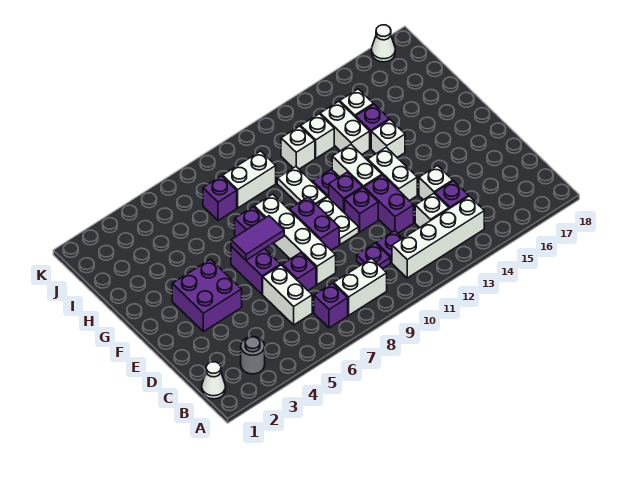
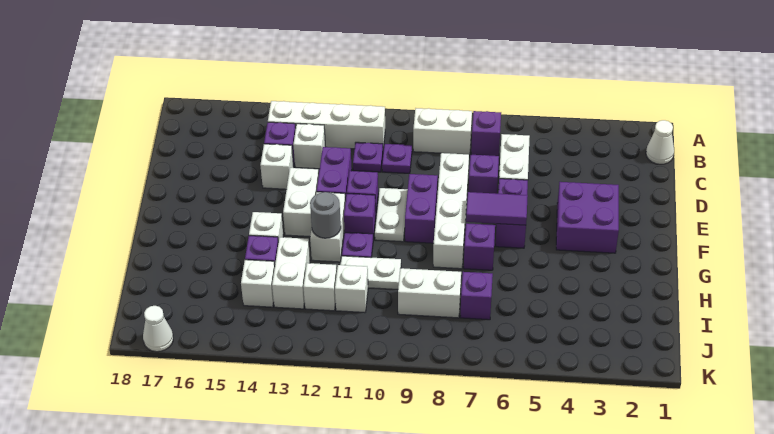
grey round brick B3 level 1 -> grey round brick G12 level 2
white plate G10:H10 level 1 -> white plate H10:H11 level 1

